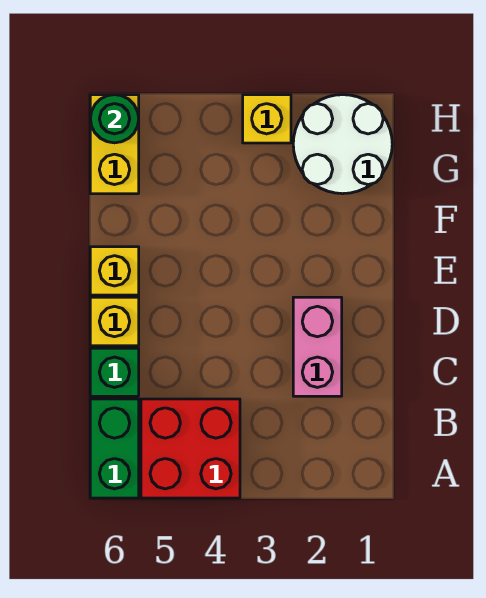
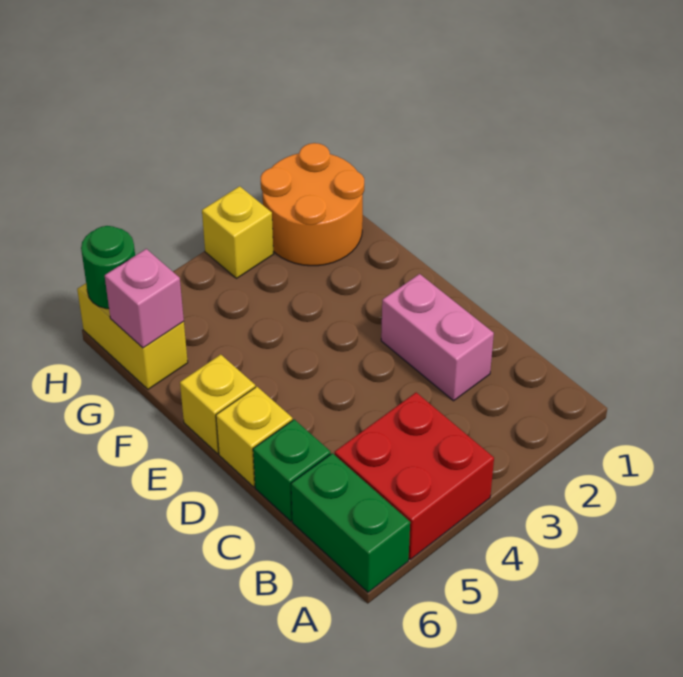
white round brick G1:H2 level 1 -> orange round brick G1:H2 level 1
none -> pink brick G6 level 2

